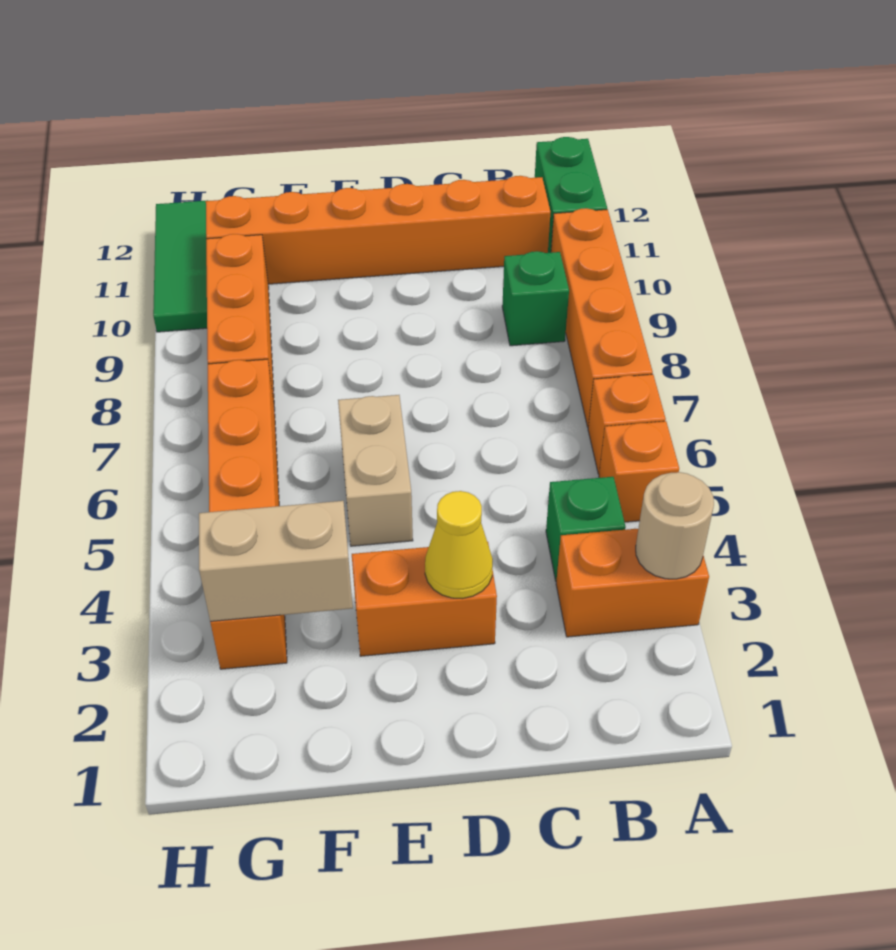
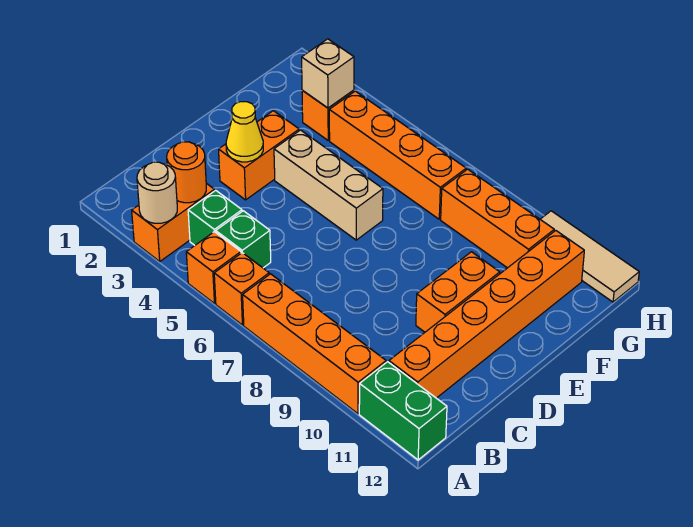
none -> orange round brick B3 level 2
green brick B9 level 1 -> green brick B5 level 1
none -> orange brick D10:E10 level 1
tan brick E5:E6 level 1 -> tan brick E4:E6 level 1
tan brick F3:G3 level 2 -> tan brick G3 level 2
green tile H10:H12 level 1 -> tan tile H10:H12 level 1

